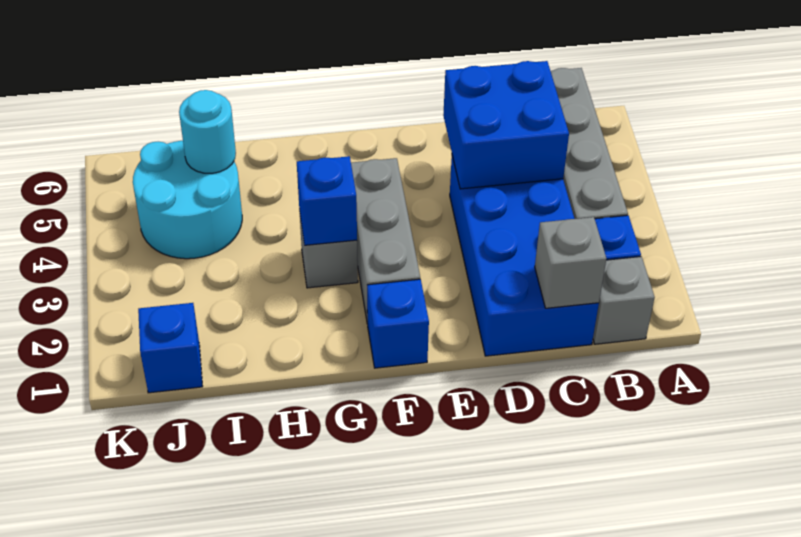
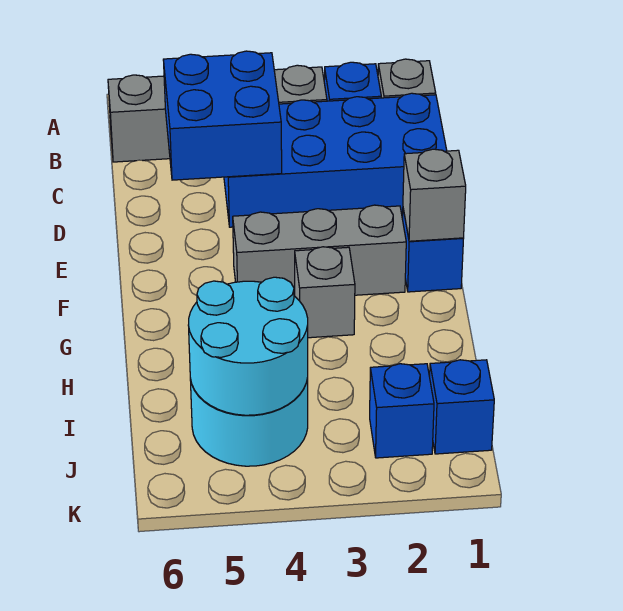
grey brick C1 level 2 -> grey brick F1 level 2
blue brick G3 level 2 -> blue brick J2 level 1
cyan round brick I5 level 2 -> cyan round brick I4:J5 level 2

